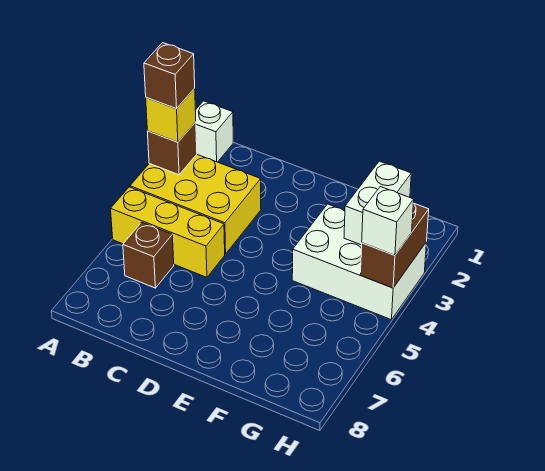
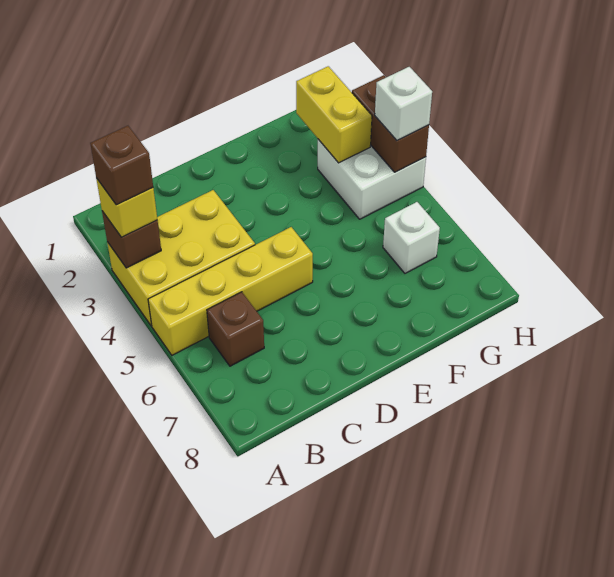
white brick A1 level 1 -> white brick G6 level 1
yellow brick A5:C5 level 1 -> yellow brick A5:D5 level 1
white brick F3:H4 level 1 -> white brick G3:H4 level 1
white brick G2:G3 level 2 -> yellow brick G2:G3 level 2

